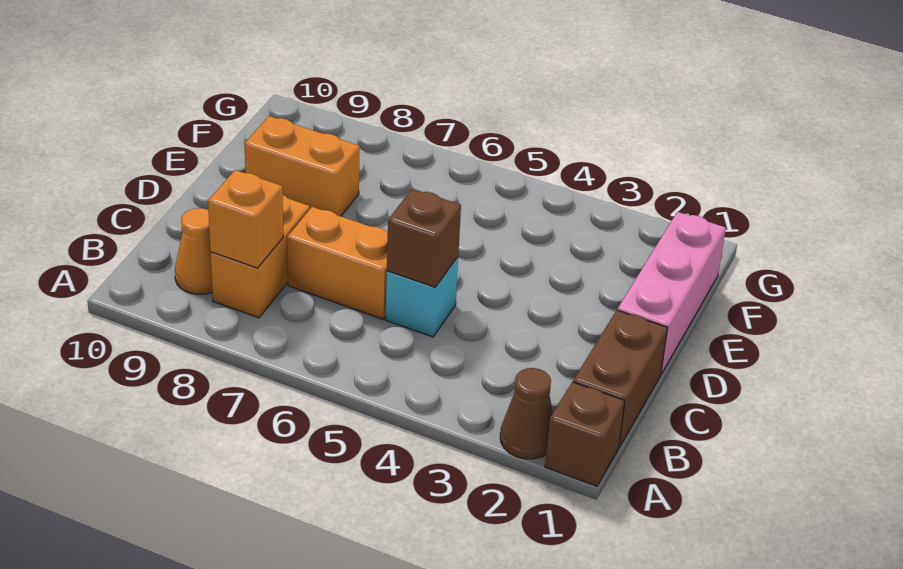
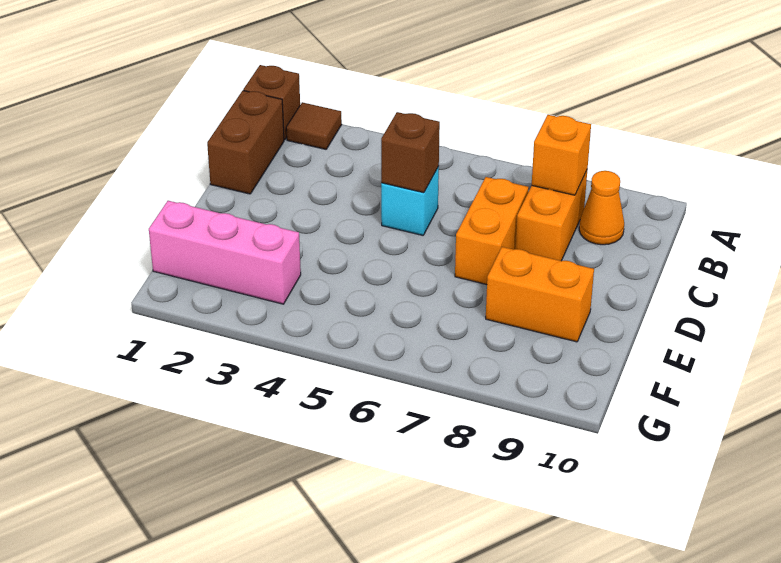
brown cone A2 level 1 -> brown tile A2 level 1
orange brick C6:C7 level 1 -> orange brick C7:D7 level 1
pink brick D1:F1 level 1 -> pink brick F1:F3 level 1

